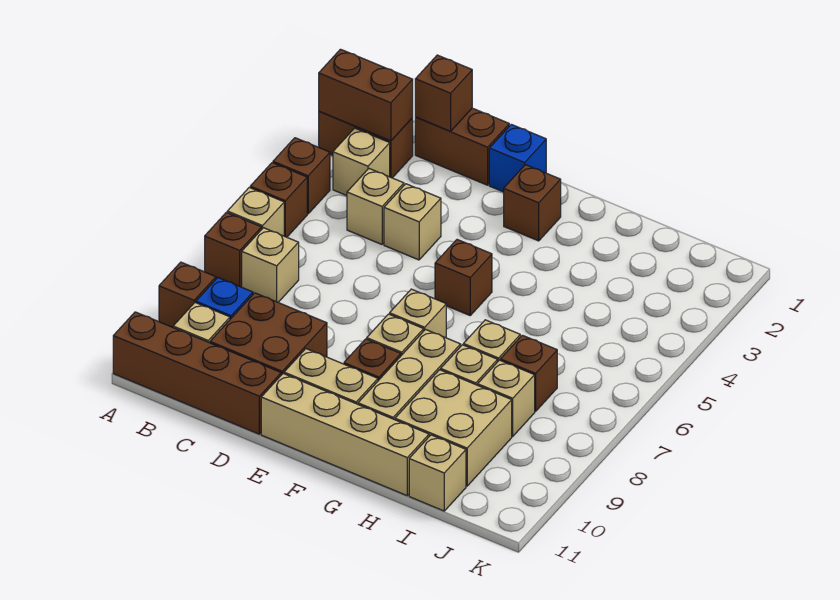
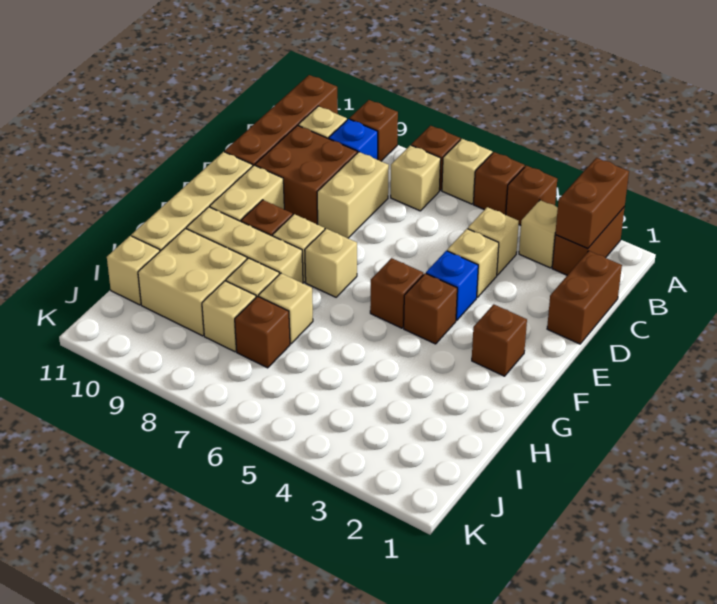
brown brick C1 level 2 -> brown brick F4 level 1
none -> tan brick C8:D8 level 1
blue brick E1 level 1 -> blue brick E4 level 1

